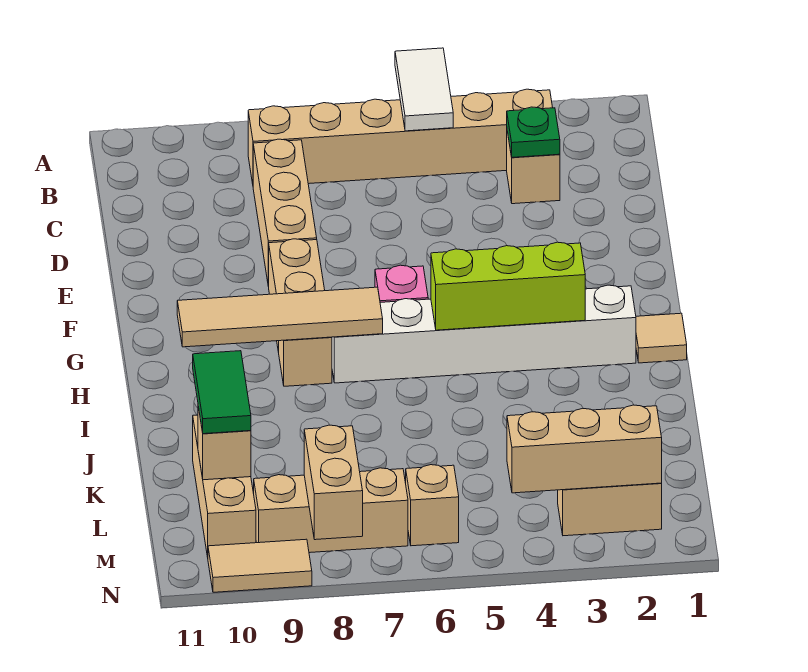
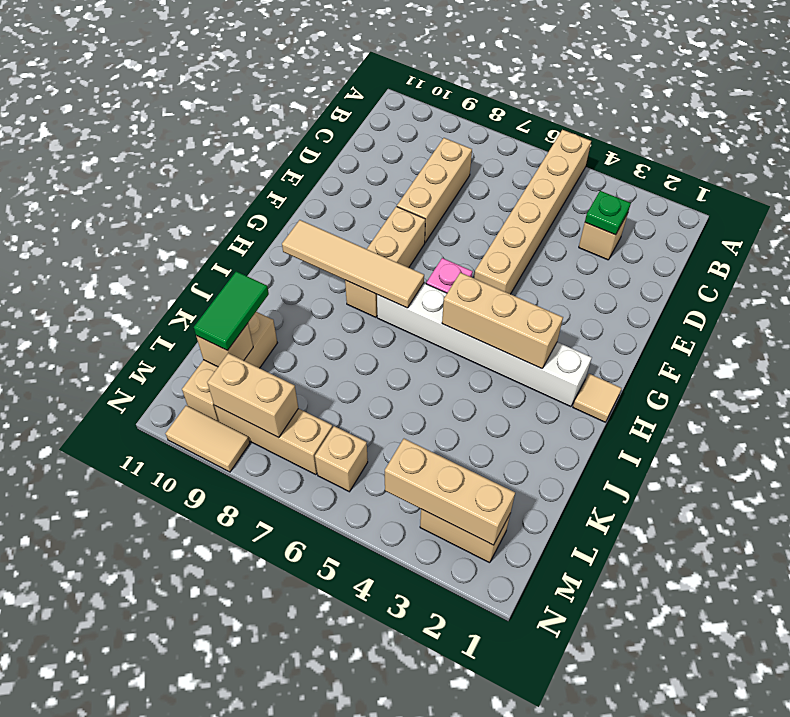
white tile A5:B5 level 2 -> none
tan brick B3:B8 level 1 -> tan brick A5:F5 level 1
lime brick H3:H5 level 2 -> tan brick H3:H5 level 2
tan brick M8:N8 level 2 -> tan brick M8:M9 level 2

